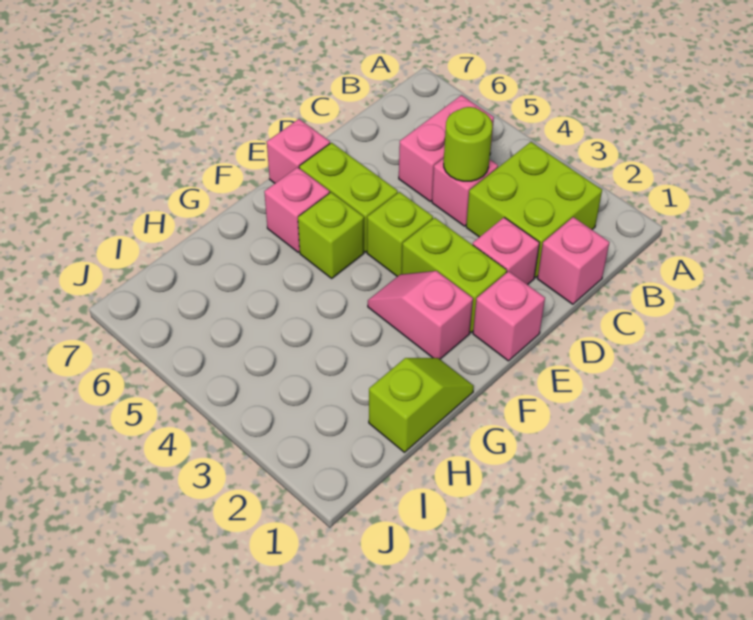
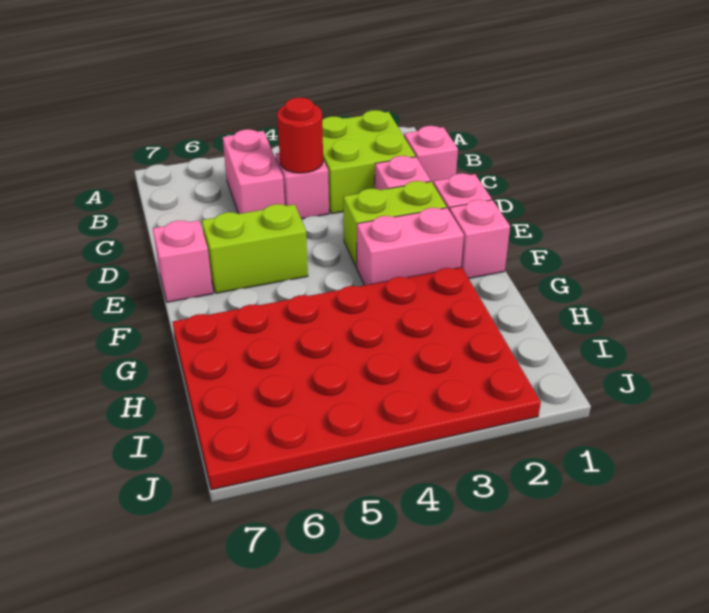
lime round brick C4 level 2 -> red round brick C4 level 2
lime brick E4 level 1 -> none
pink slope F2:F3 level 1 top 2 -> pink brick F2:F3 level 1
lime brick F5 level 1 -> none
pink brick F6 level 1 -> pink brick F1 level 1
lime slope G1:H1 level 1 top H -> none
none -> red plate G2:J7 level 1

